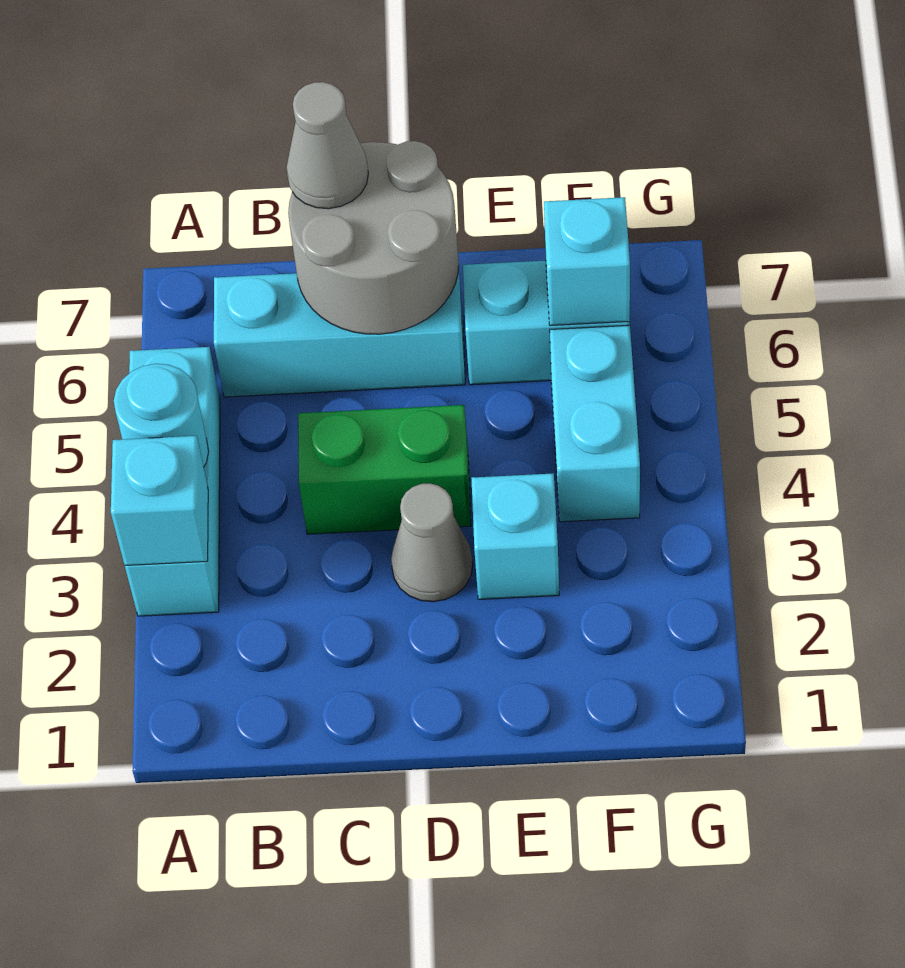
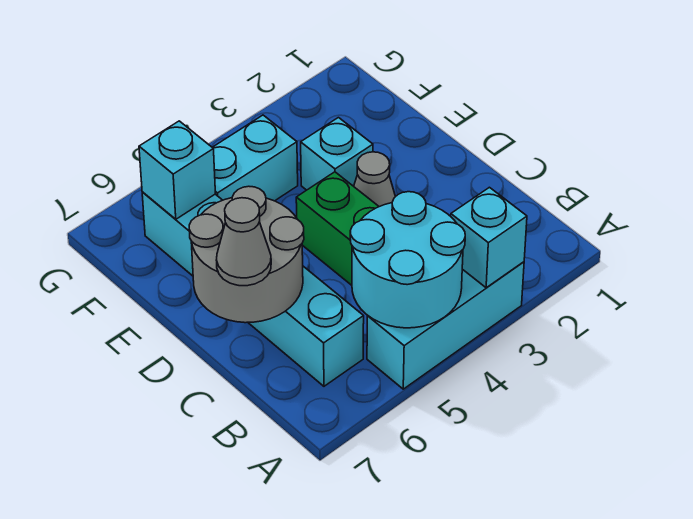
cyan round brick A4 level 2 -> cyan round brick A4:B5 level 2

